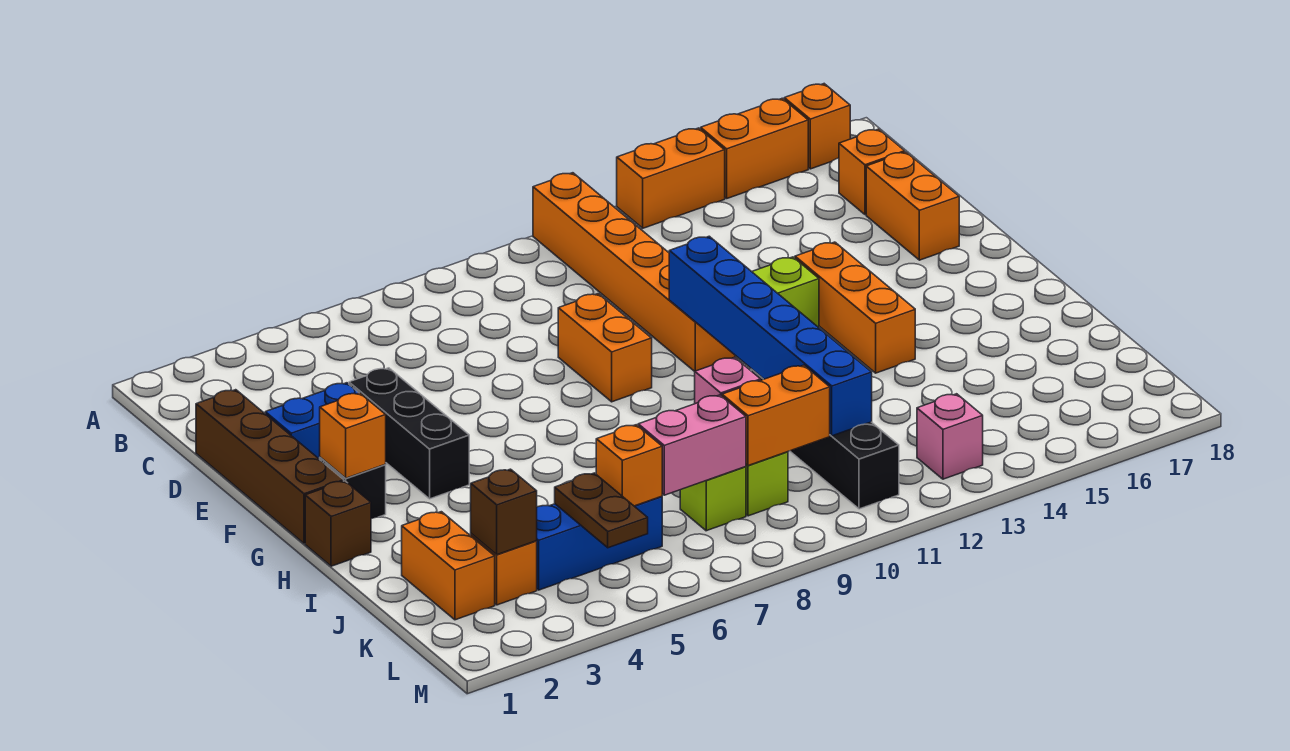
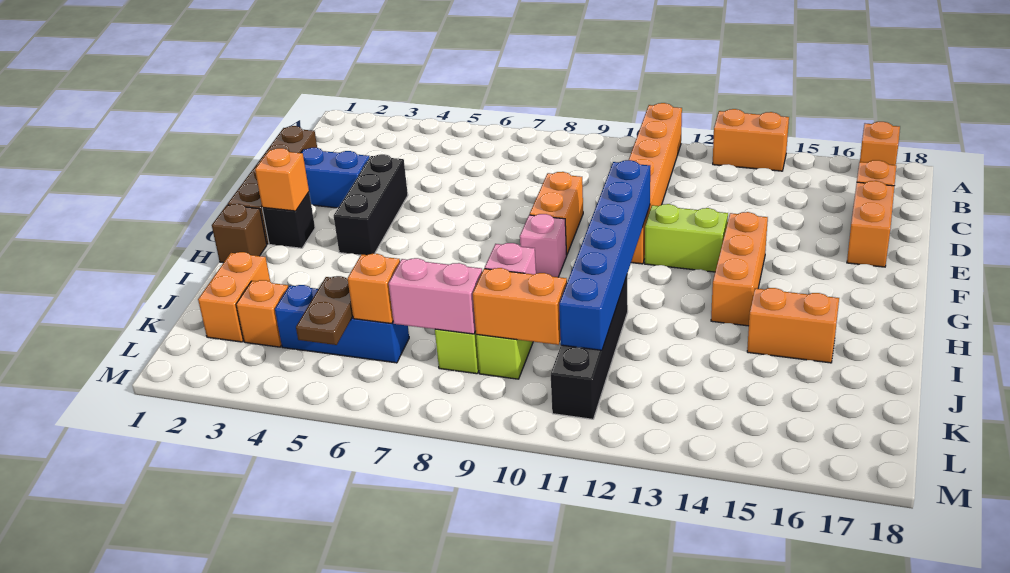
orange brick A15:A16 level 1 -> orange brick I15:I16 level 1
brown brick K3 level 2 -> none
pink brick L13 level 1 -> pink brick G9 level 1

